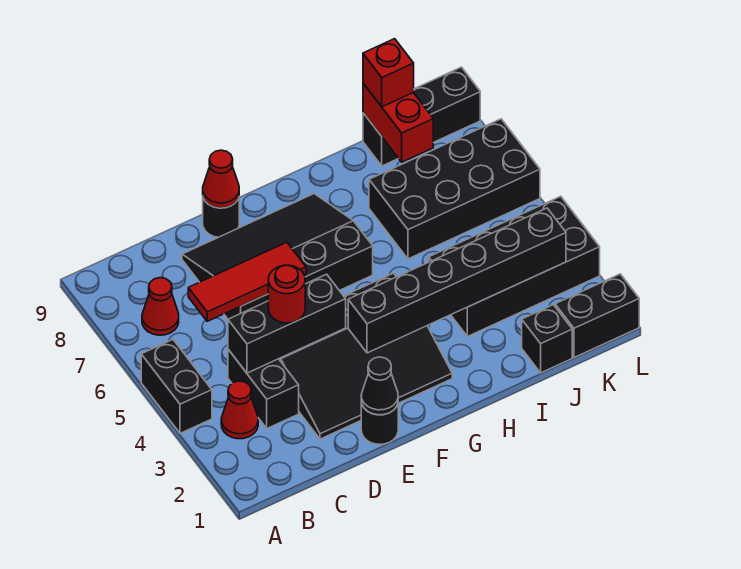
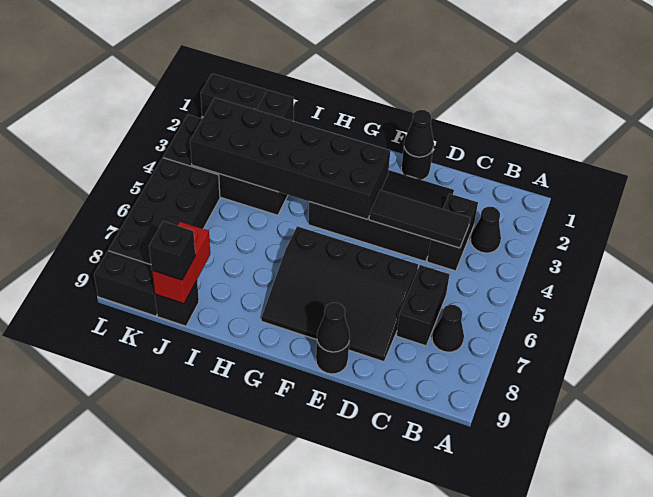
black brick A4:A5 level 1 -> black brick C6:C7 level 1
red cone B3 level 1 -> black cone B3 level 1
red cone B7 level 1 -> black cone B7 level 1
black brick C4:E4 level 2 -> black tile C4:E4 level 2
red tile C6:E6 level 2 -> none
red round brick D4 level 3 -> none
red cone E9 level 2 -> black cone E9 level 2
black brick F3:K3 level 2 -> black brick F3:K4 level 2
black brick I6:L7 level 1 -> black brick K5:L8 level 1
red brick J9 level 3 -> black brick J9 level 3

